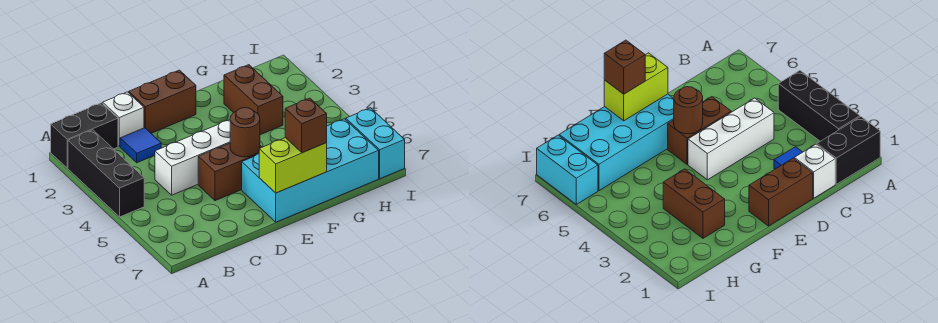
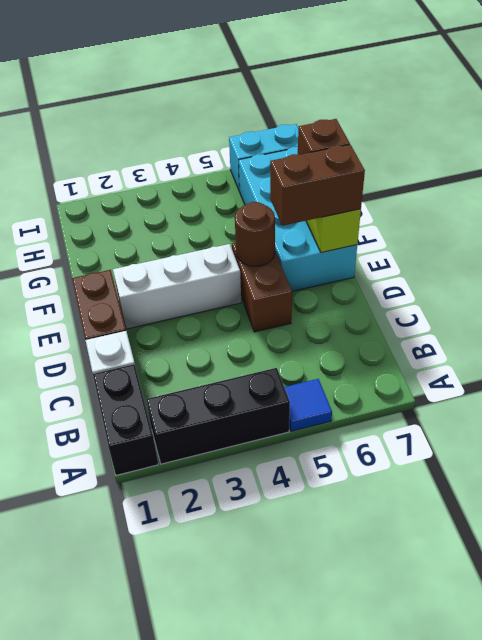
blue tile C2 level 1 -> blue tile A5 level 1
white brick C4:E4 level 1 -> white brick E2:E4 level 1
brown brick G2:G3 level 1 -> brown brick E6:E7 level 3

